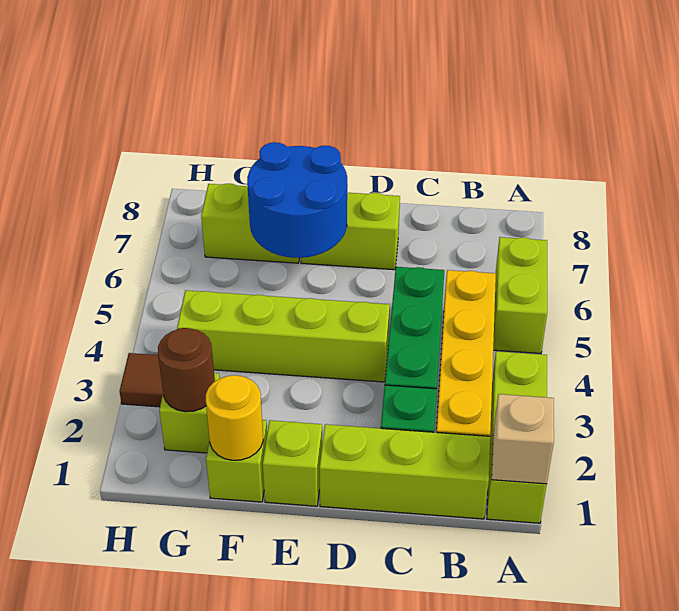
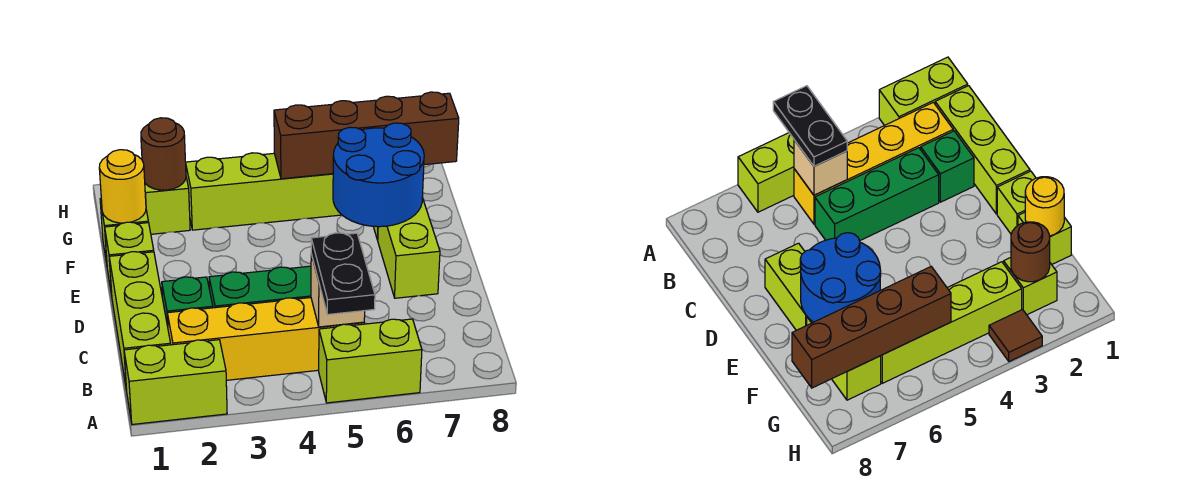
lime brick A1:A3 level 1 -> lime brick A1:A2 level 1
tan brick A1 level 2 -> tan brick B5 level 2
none -> black plate A5:B5 level 3
lime brick D4:G4 level 1 -> lime brick G3:G6 level 1
none -> brown brick G5:G8 level 2

